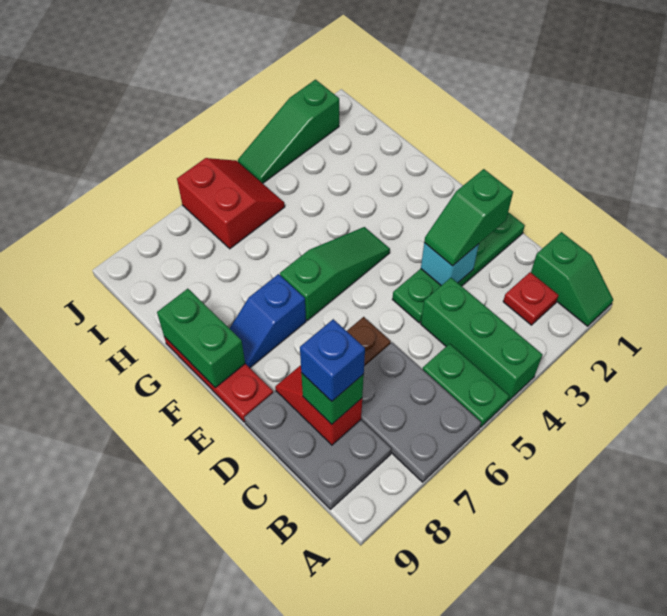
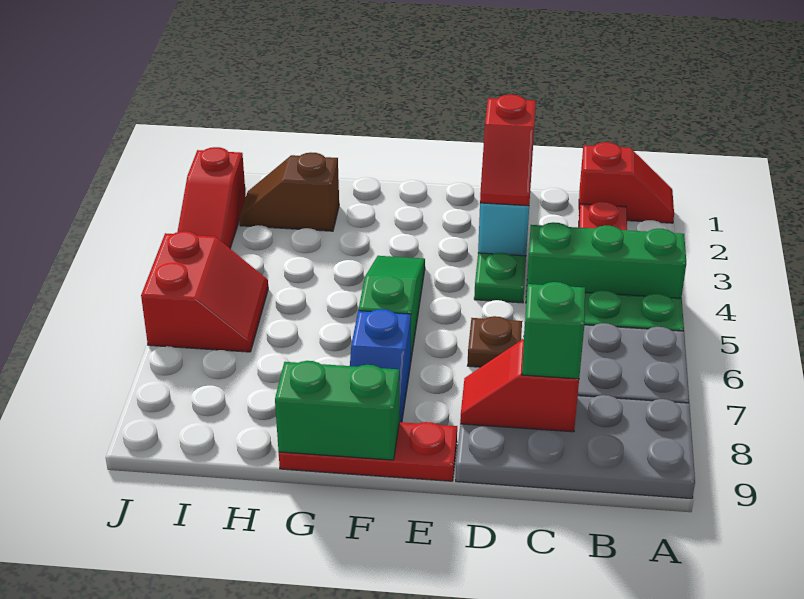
green slope A1:B1 level 1 top B -> red slope A1:B1 level 1 top B
grey plate B8:D9 level 1 -> grey plate A8:D9 level 1
blue brick C8 level 4 -> none
green slope D2:D3 level 3 top 2 -> red slope D2:D3 level 3 top 2
none -> brown slope H2:I2 level 1 top H
red slope I5:J6 level 1 top 6 -> red slope I5:J6 level 1 top J
green slope J2:J4 level 1 top 2 -> red slope J2:J4 level 1 top 2

